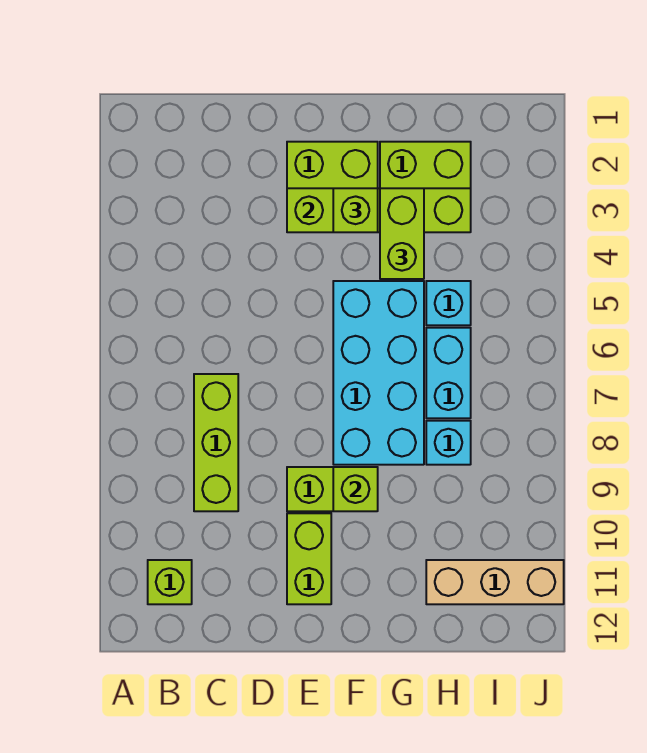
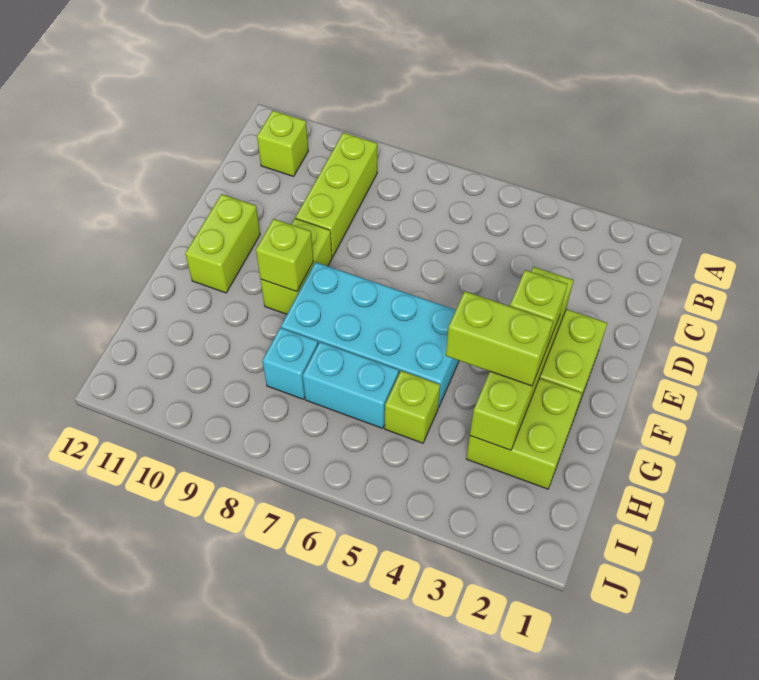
lime brick C7:C9 level 1 -> lime brick B9:D9 level 1
lime brick E10:E11 level 1 -> lime brick E11:F11 level 1
cyan brick H5 level 1 -> lime brick H5 level 1
tan brick H11:J11 level 1 -> none

